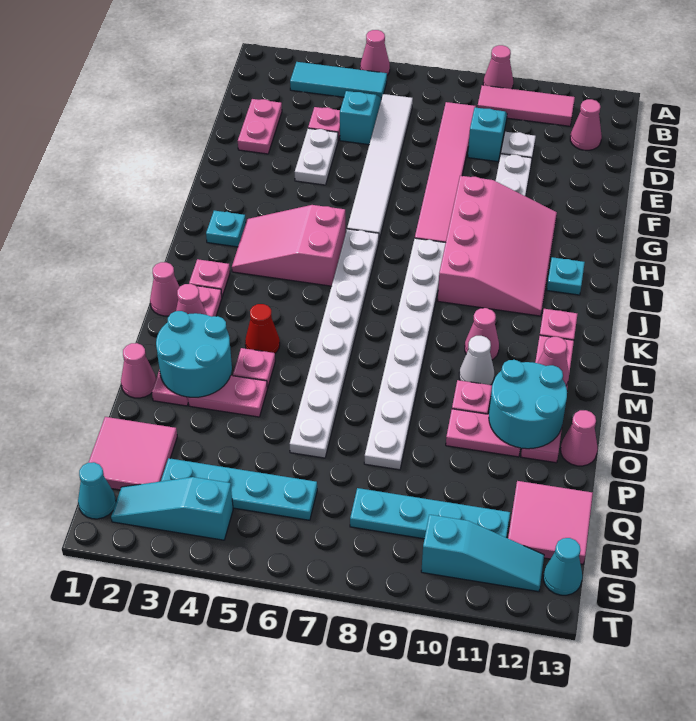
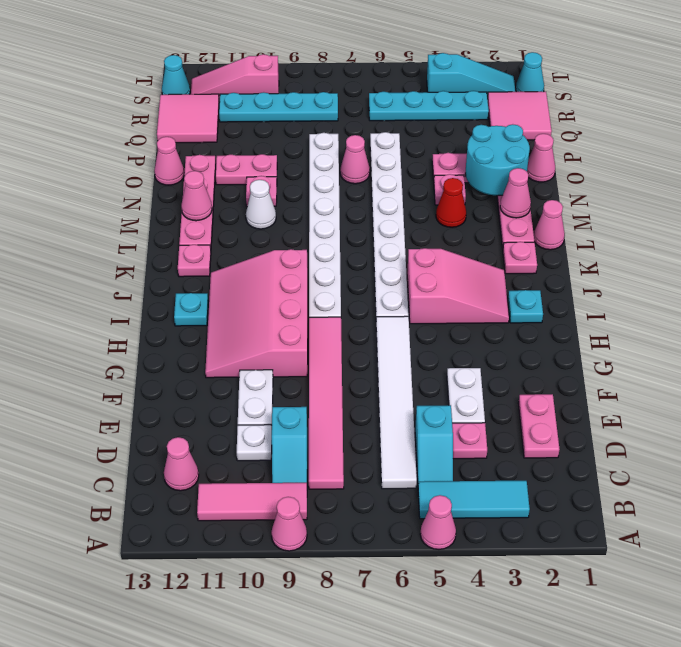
pink cone L10 level 1 -> pink cone O7 level 1
cyan round brick N11:O12 level 2 -> none
cyan slope S10:S12 level 1 top 10 -> pink slope S10:S12 level 1 top 10

